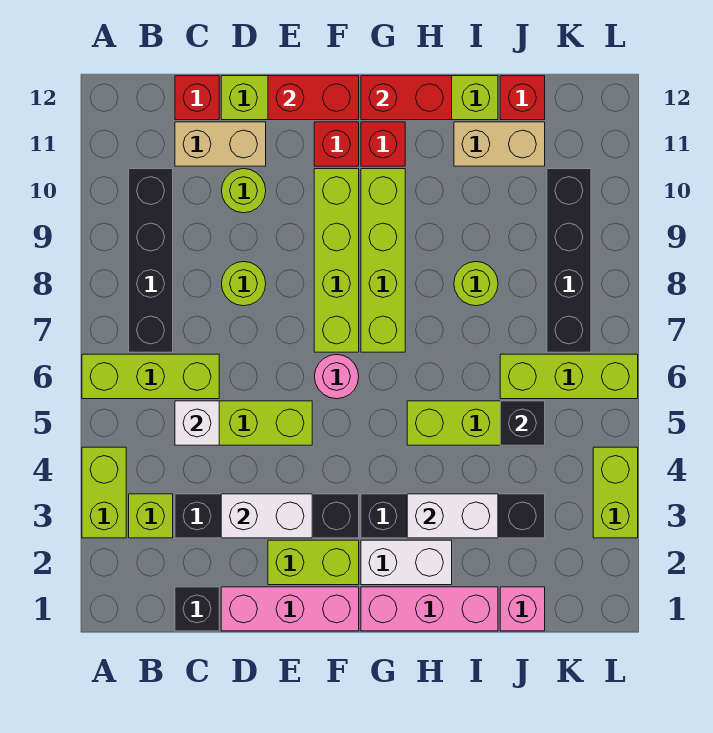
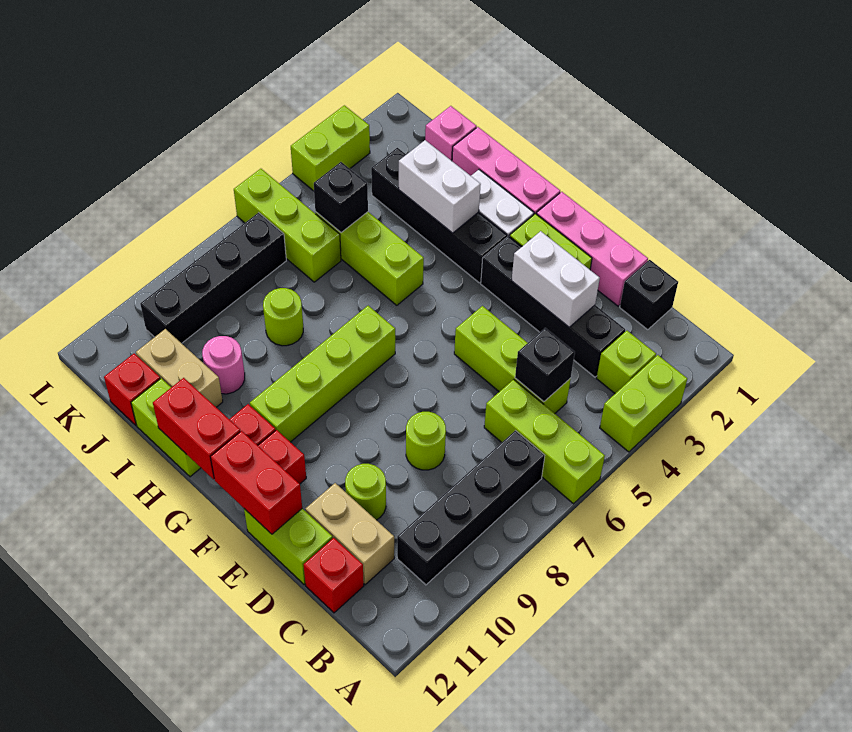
white brick C5 level 2 -> black brick C5 level 2
pink round brick F6 level 1 -> pink round brick I10 level 1
lime brick F7:F10 level 1 -> none

